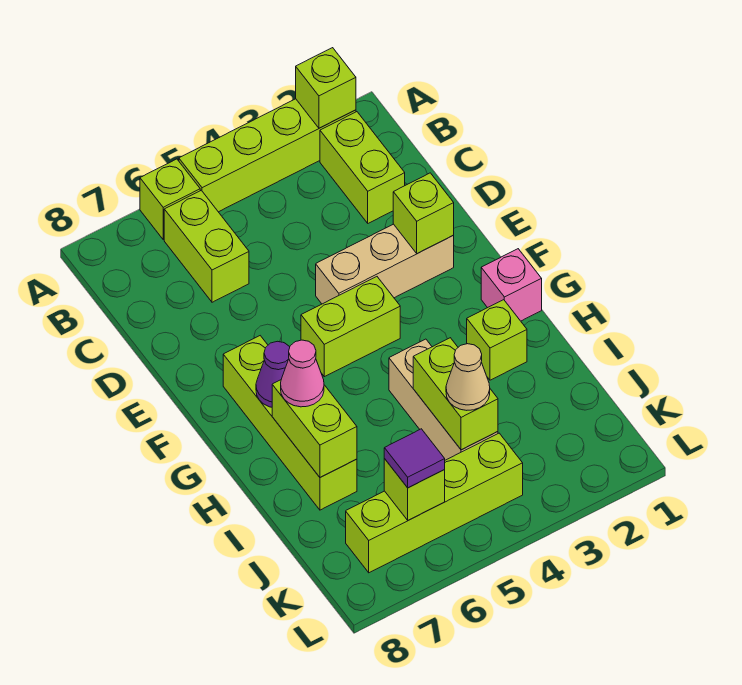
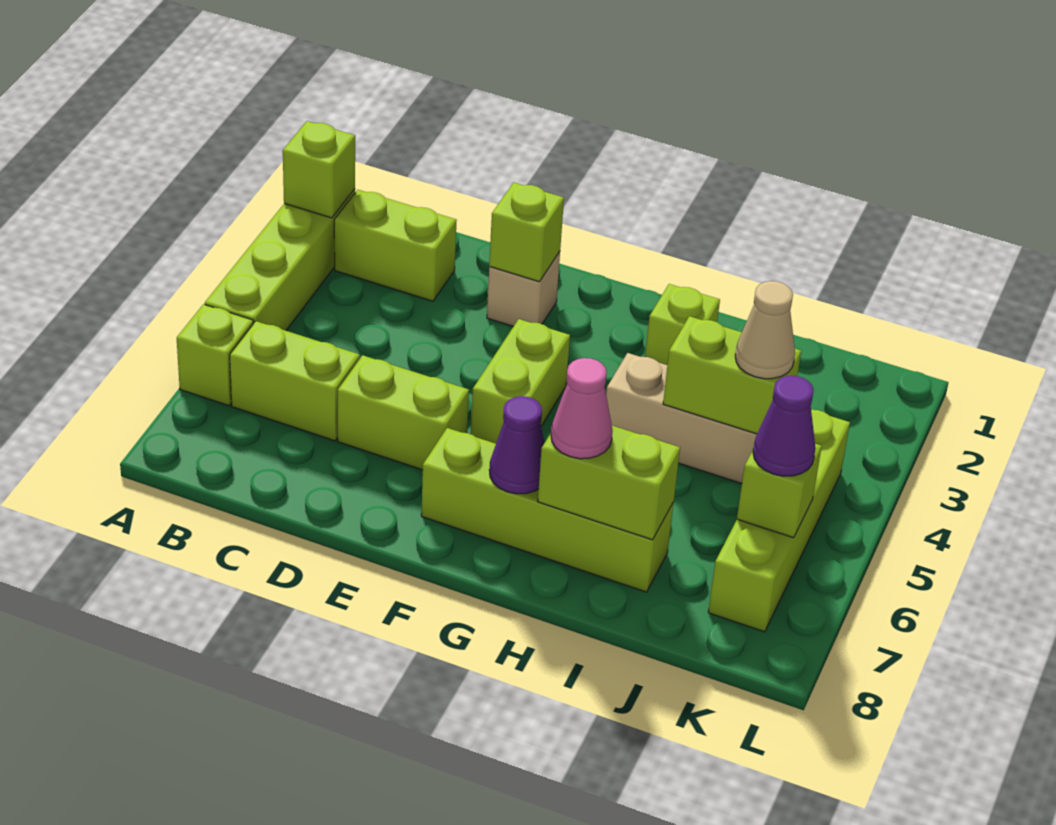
none -> lime brick D6:E6 level 1
tan brick E2:E4 level 1 -> tan brick E2 level 1
pink brick G1 level 1 -> none
purple tile K6 level 3 -> purple cone K6 level 3

